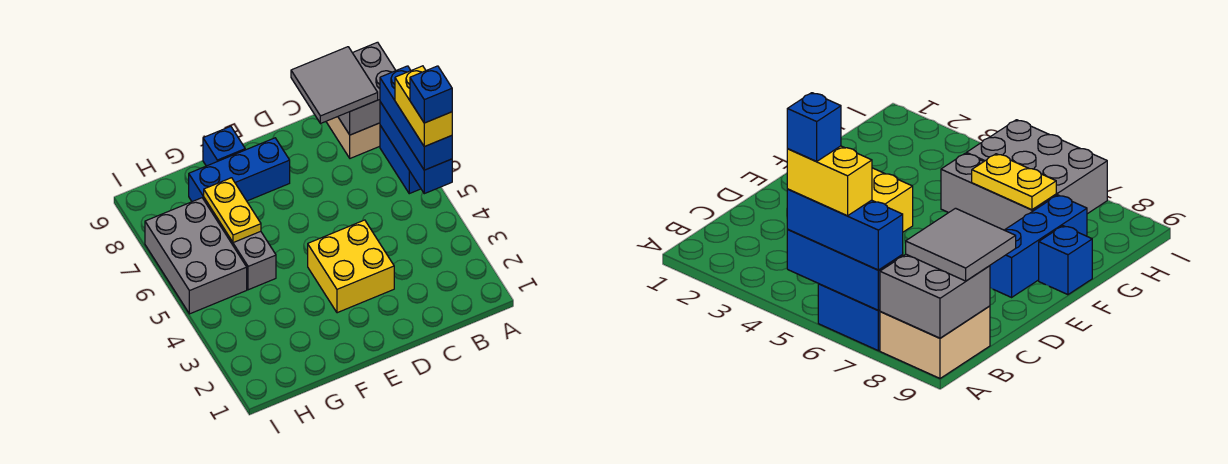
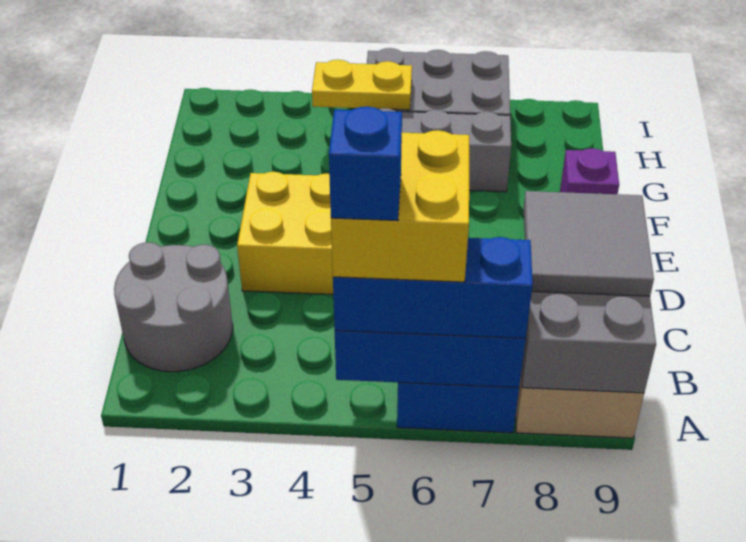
yellow brick A5:A6 level 4 -> yellow brick A5:B6 level 4
none -> grey round brick B1:C2 level 1
blue brick E8:G8 level 1 -> none
blue brick F9 level 1 -> purple brick F9 level 1
yellow plate G6:G7 level 2 -> yellow plate H4:H5 level 2

